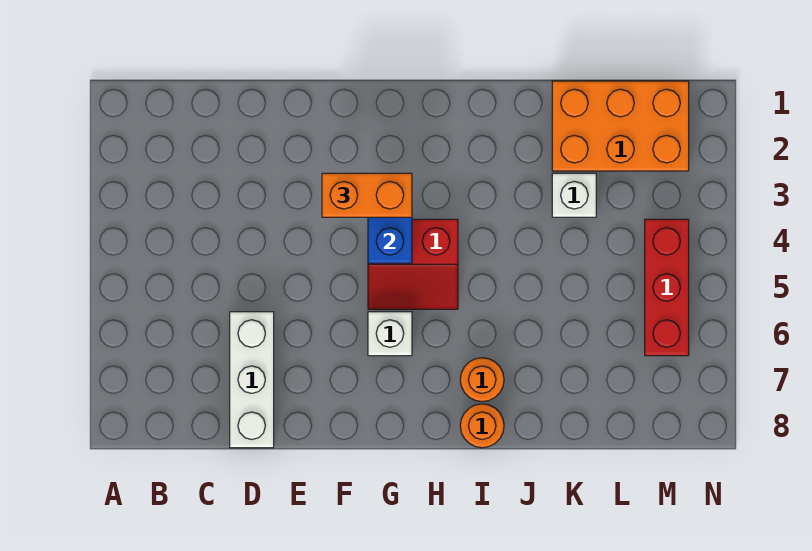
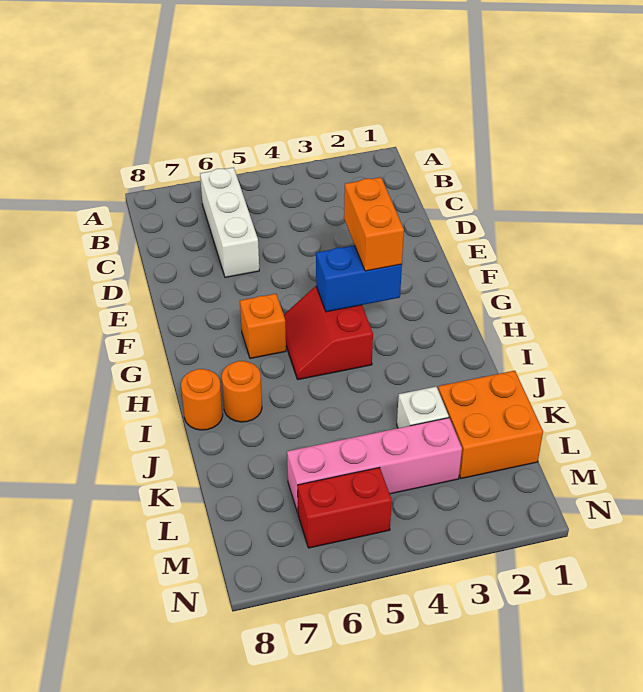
white brick D6:D8 level 1 -> white brick B6:D6 level 1
white brick G6 level 1 -> orange brick G6 level 1
orange brick K1:M2 level 1 -> orange brick K1:L2 level 1
none -> pink brick L3:L6 level 1
red brick M4:M6 level 1 -> red brick M5:M6 level 1

